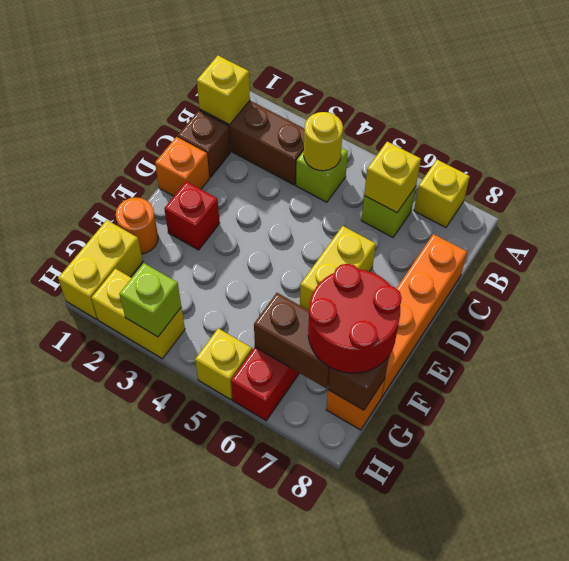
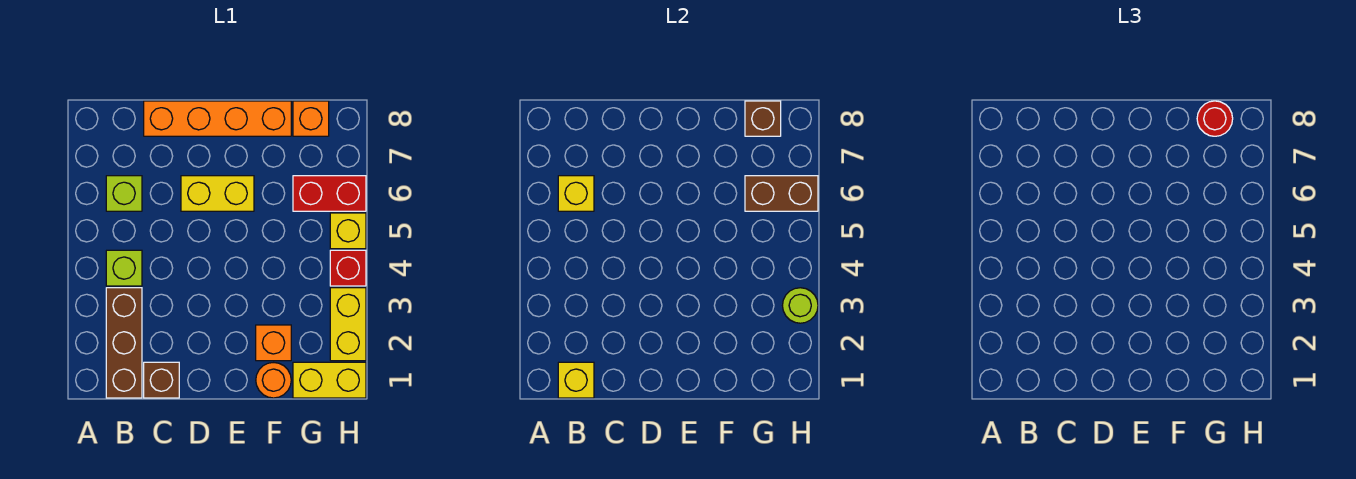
yellow brick A7 level 1 -> none
yellow round brick B4 level 2 -> none
orange brick D1 level 1 -> orange brick F2 level 1
red brick E2 level 1 -> red brick H4 level 1
red round brick F7:G8 level 3 -> red round brick G8 level 3
brown brick G6:G7 level 2 -> brown brick G6:H6 level 2
lime brick H3 level 2 -> lime round brick H3 level 2

